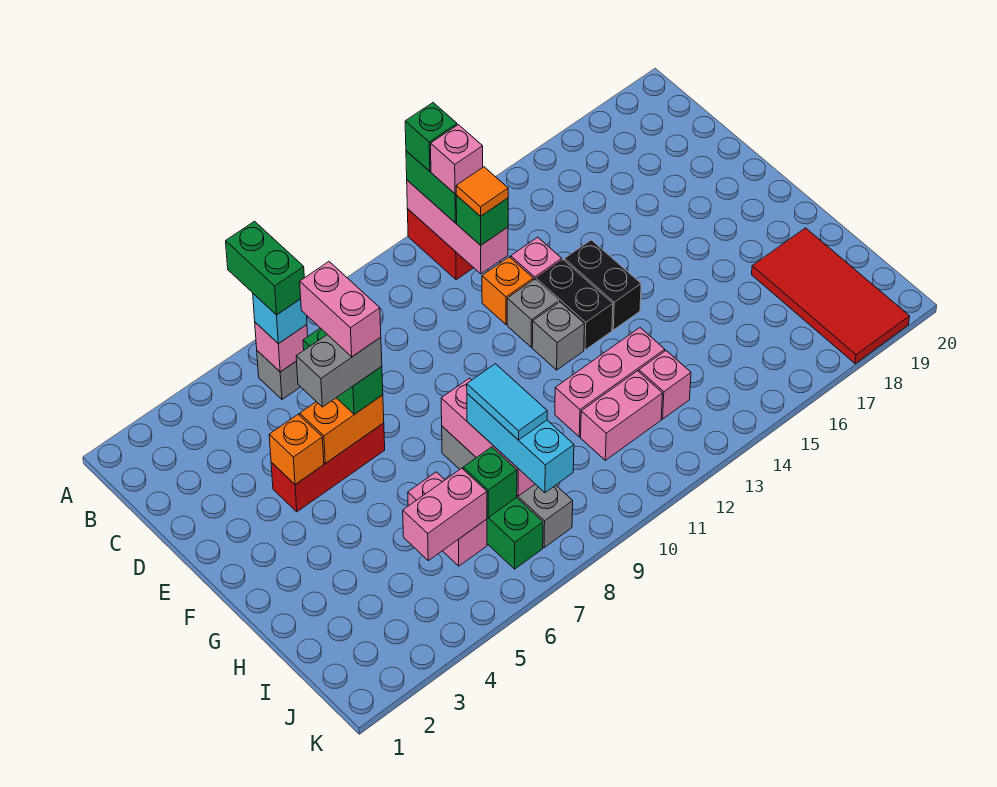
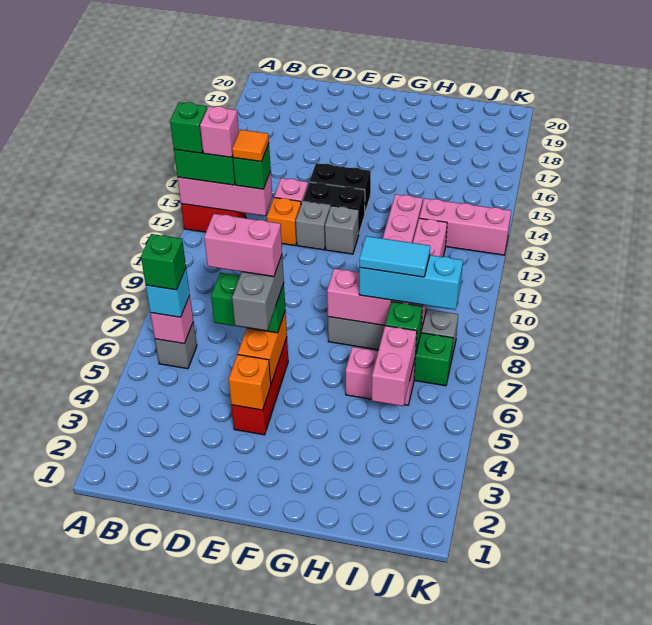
green brick A6:B6 level 4 -> green brick B6 level 4
red tile H18:K19 level 1 -> none
pink brick I13 level 1 -> pink brick I13:K13 level 1

